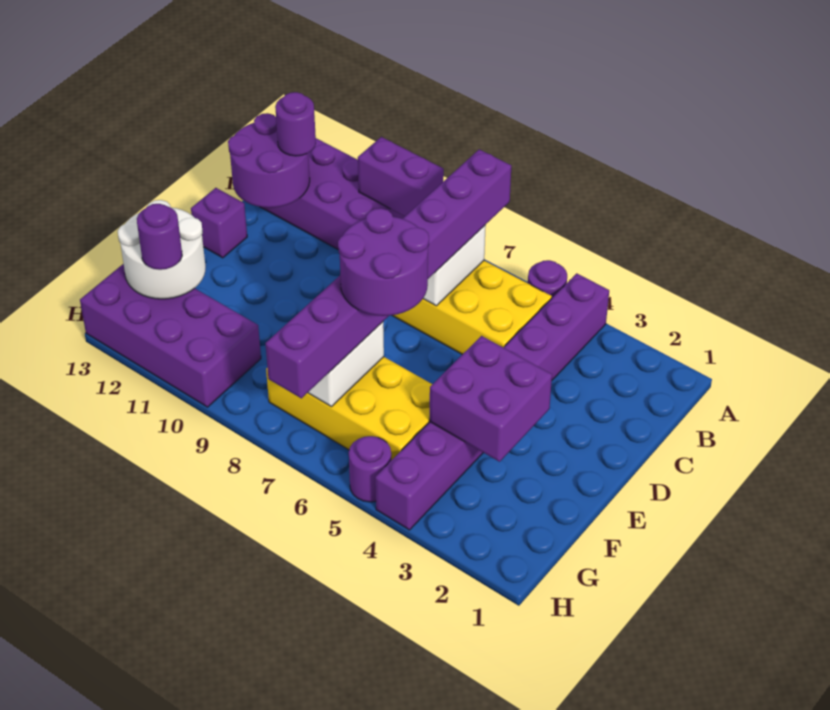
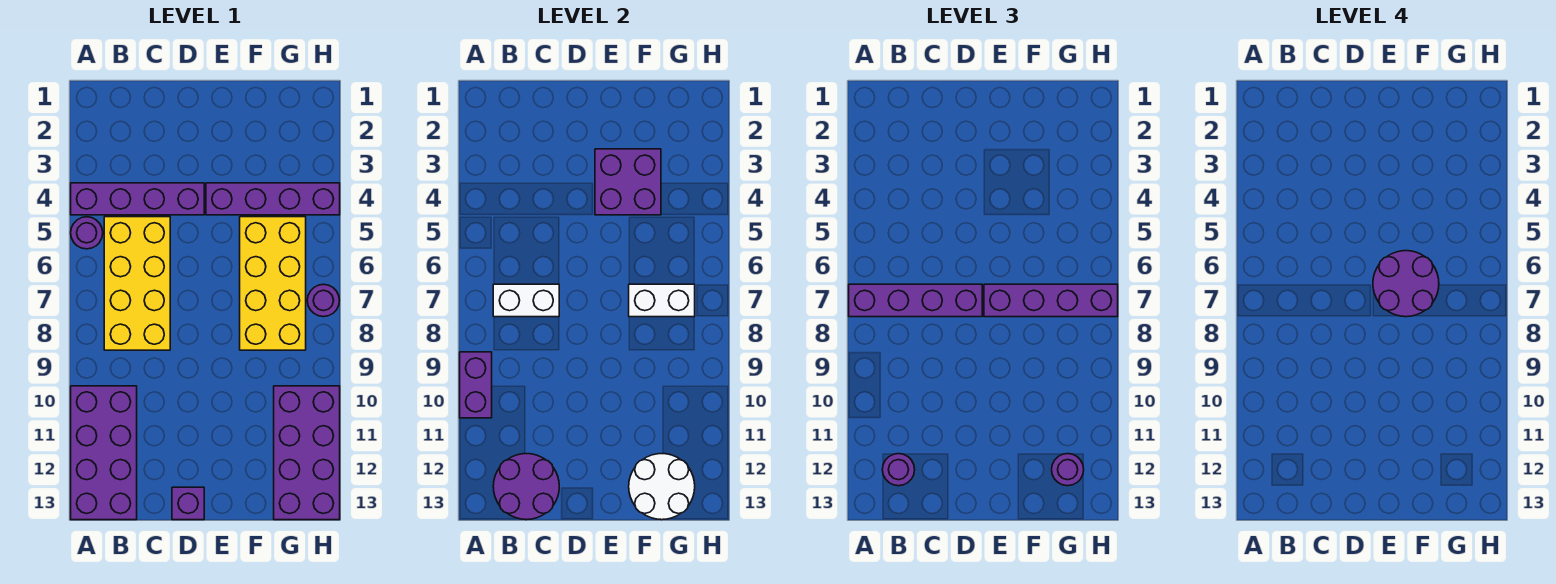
purple round brick H5 level 1 -> purple round brick H7 level 1

